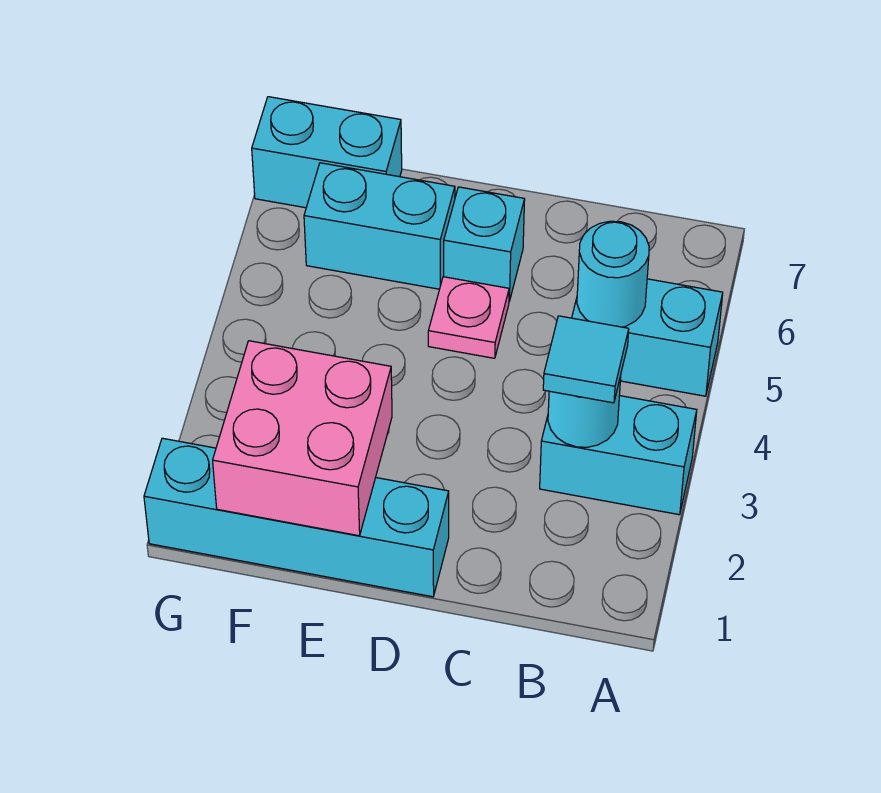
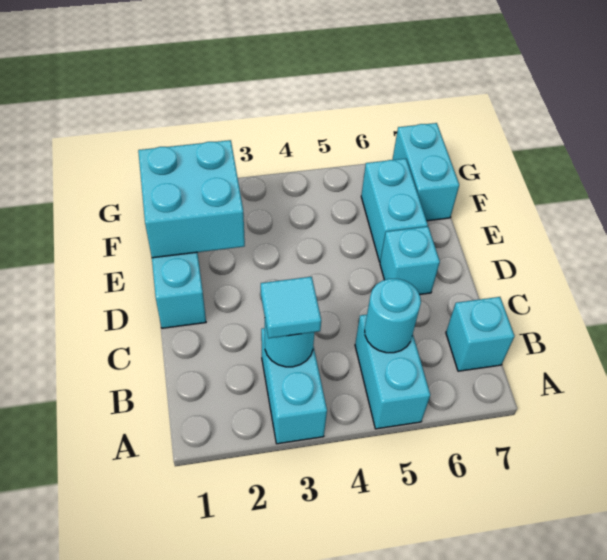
none -> cyan brick B7 level 1
pink plate D5 level 1 -> none
pink brick E1:F2 level 2 -> cyan brick E1:F2 level 2

